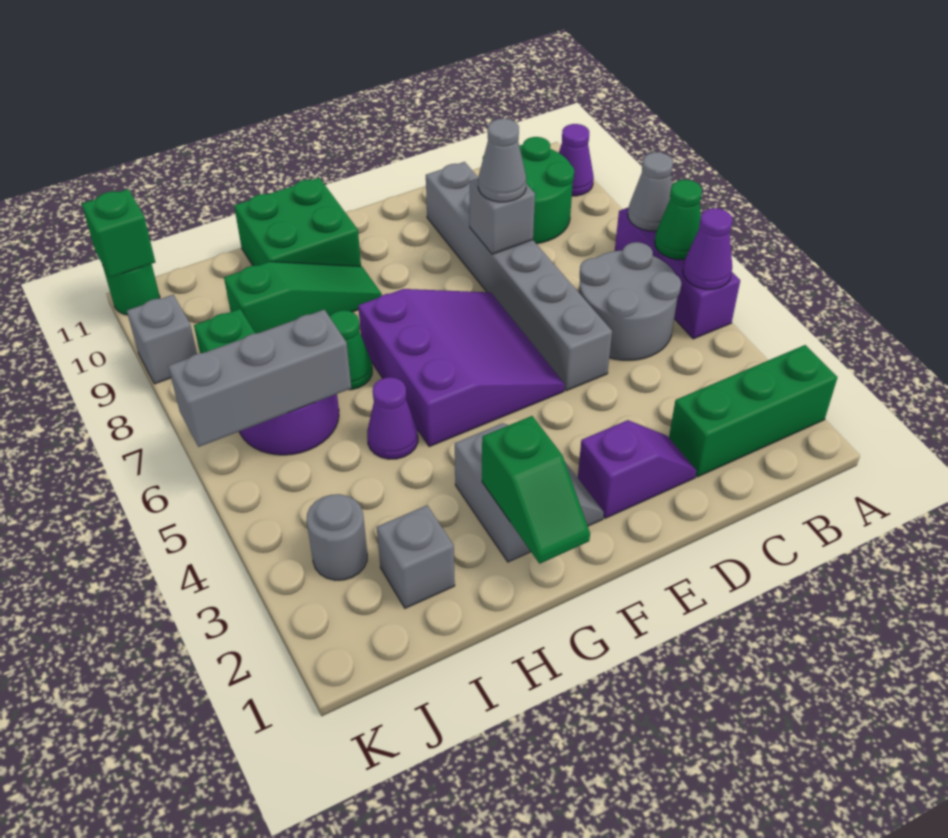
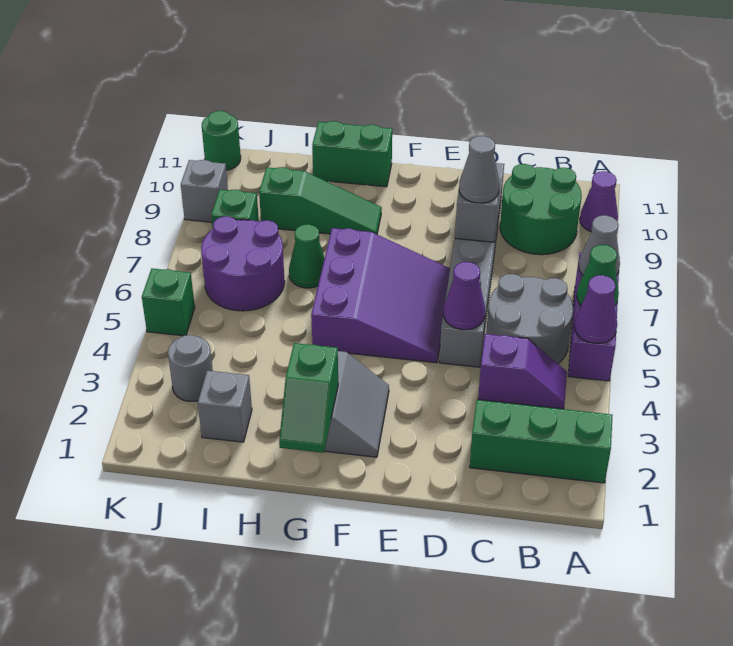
purple slope D2:E2 level 1 top E -> purple slope B4:C4 level 1 top C
green brick G10:H11 level 1 -> green brick G11:H11 level 1
purple cone H5 level 1 -> purple cone D5 level 2
grey brick I6:K6 level 2 -> none
green brick K11 level 2 -> green brick K5 level 1

